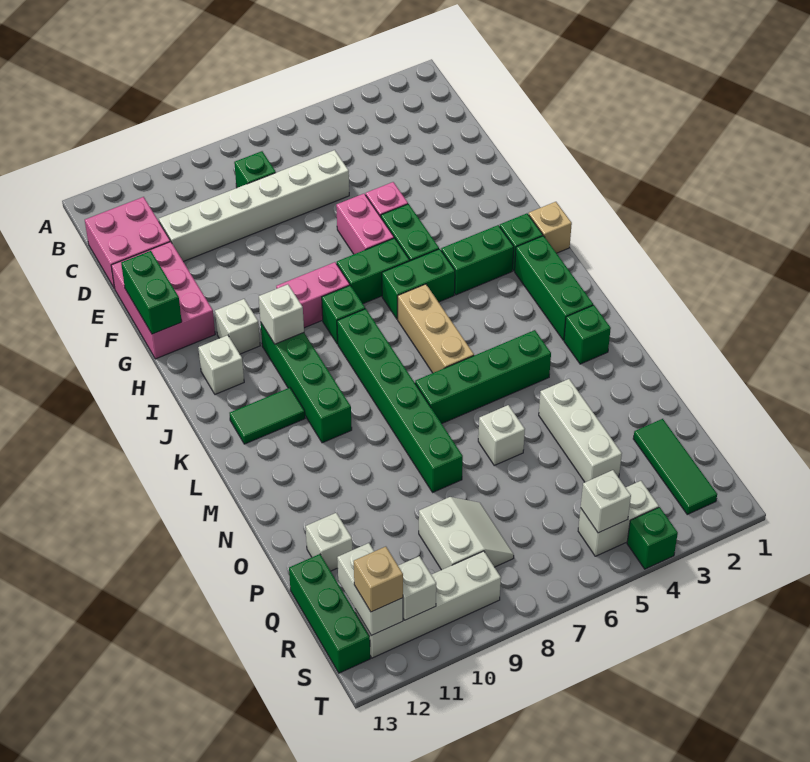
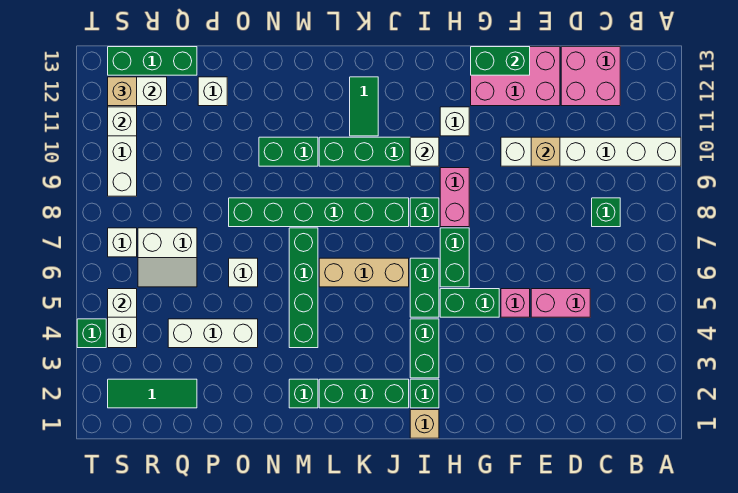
white brick D6:D11 level 1 -> white brick A10:F10 level 1
none -> tan brick E10 level 2
pink brick F6:G6 level 1 -> pink brick D5:E5 level 1
white brick I12 level 1 -> white brick S7 level 1
none -> green brick M10:N10 level 1
white slope Q8:R9 level 1 top 9 -> white slope Q6:R7 level 1 top 7

